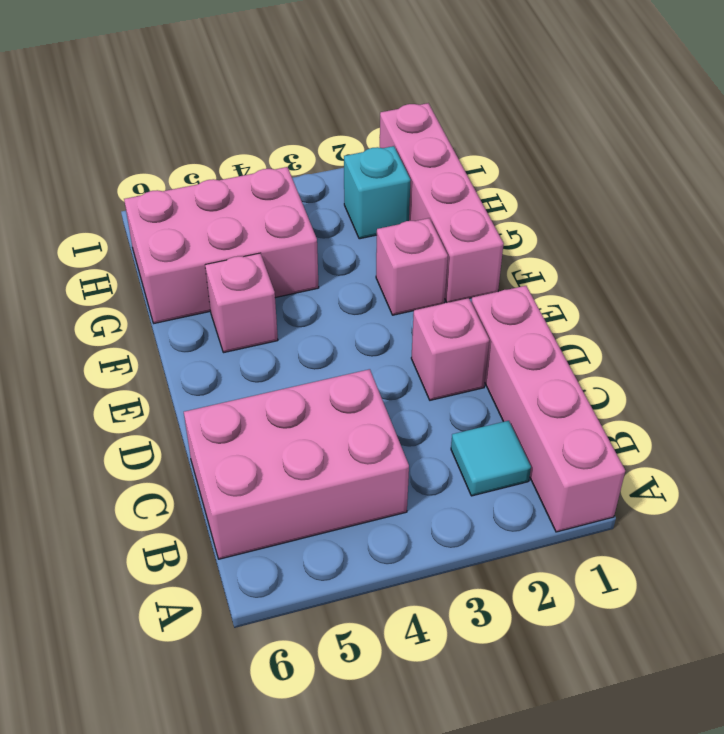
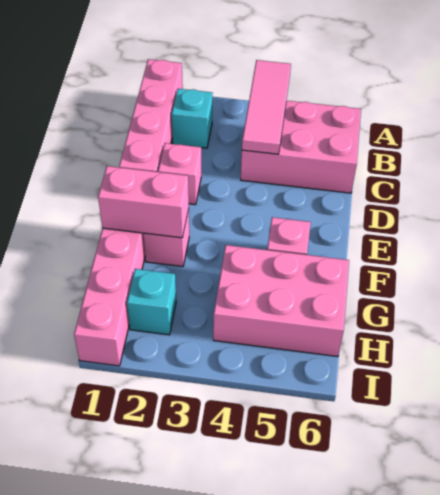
none -> pink tile A4:C4 level 2
cyan tile B2 level 1 -> cyan brick B2 level 1
none -> pink brick F1:F2 level 2

